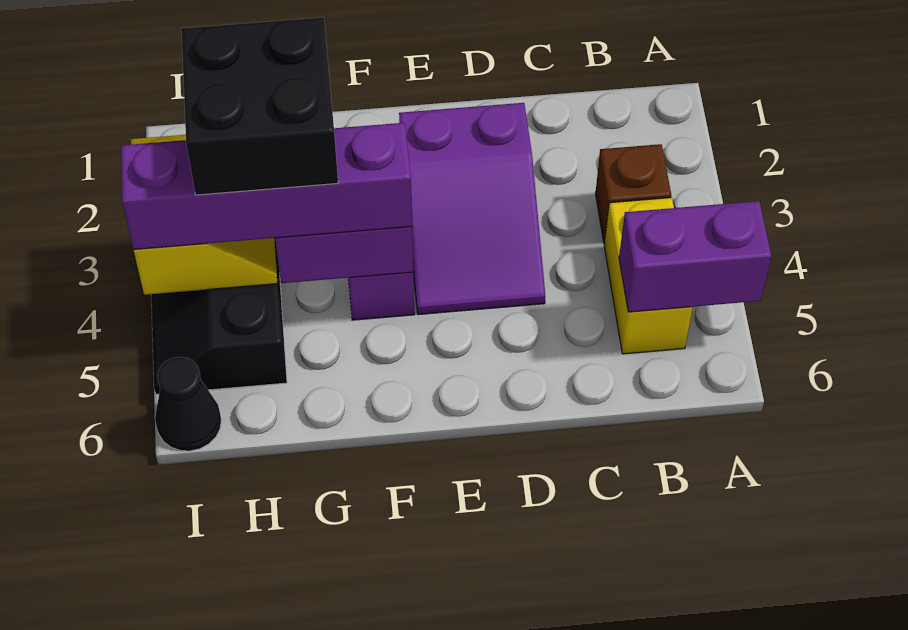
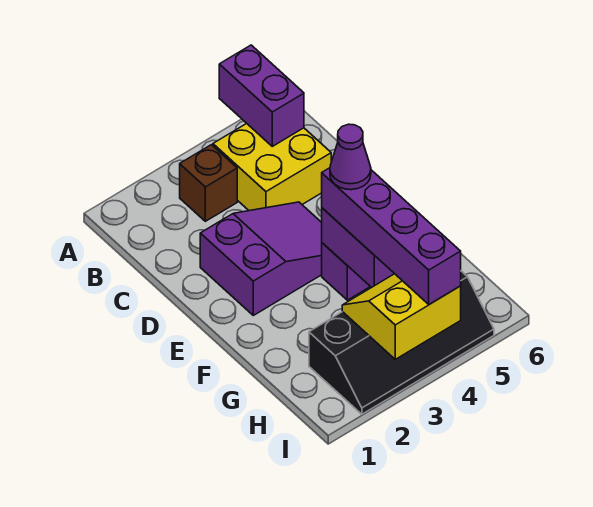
yellow brick B4:B5 level 1 -> yellow brick B4:C5 level 1
none -> purple cone F4 level 4
black brick G3:H4 level 4 -> none
black cone I6 level 1 -> none

